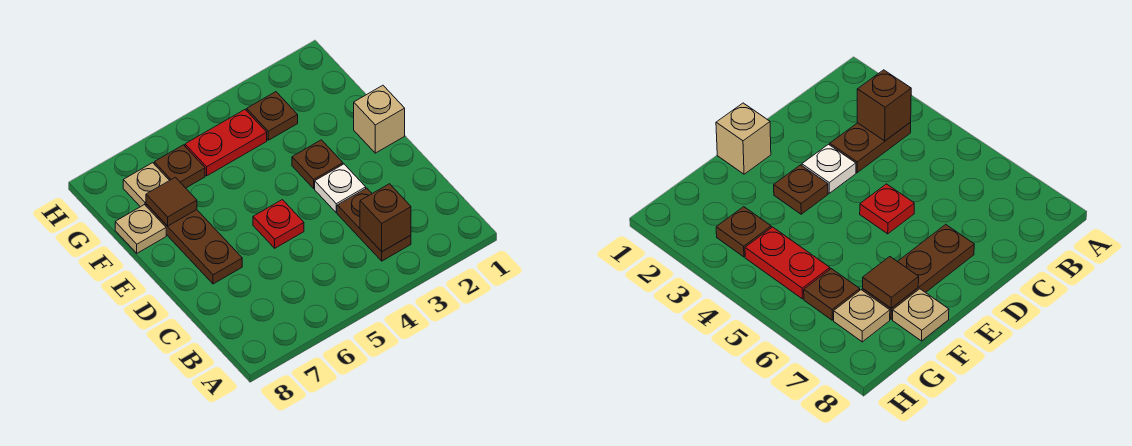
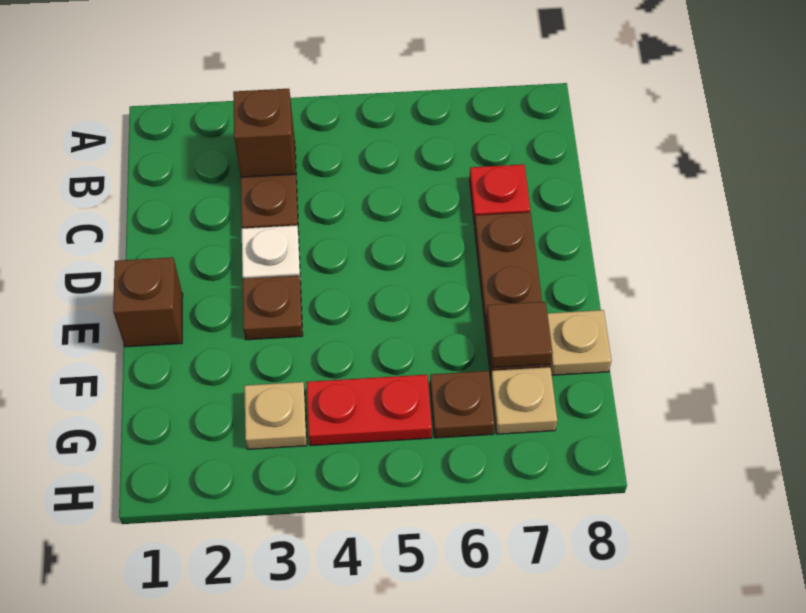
red plate D5 level 1 -> red plate C7 level 1
tan brick E1 level 1 -> brown brick E1 level 1
brown plate G3 level 1 -> tan plate G3 level 1

